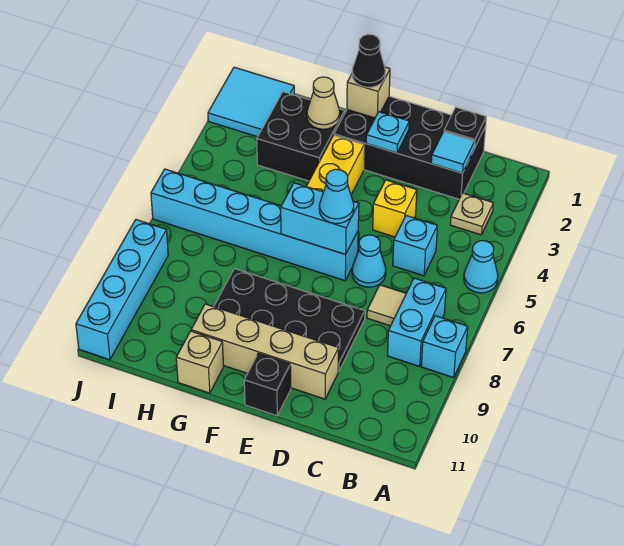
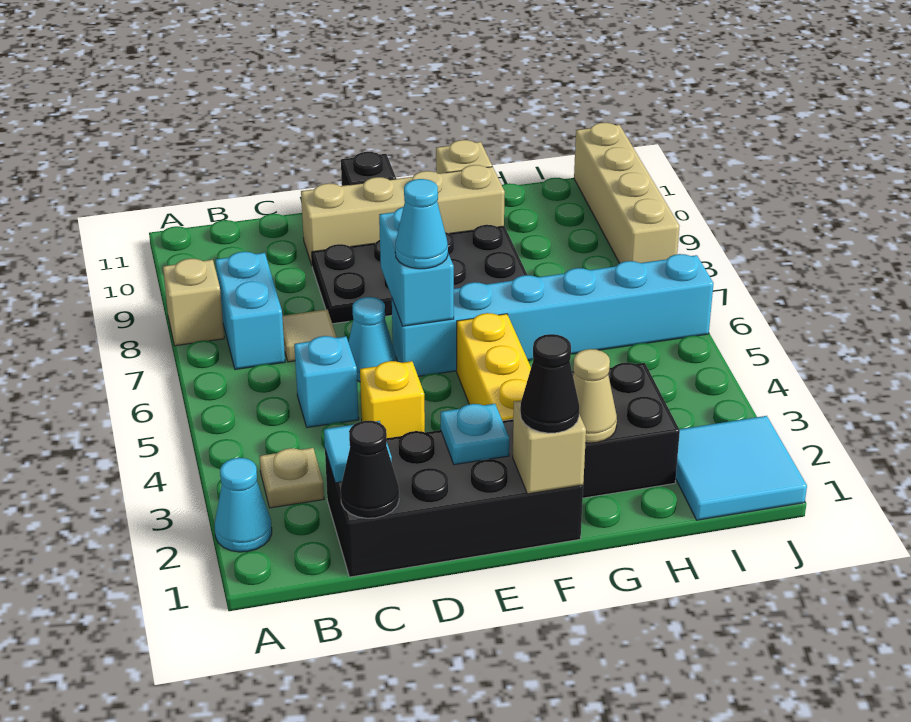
cyan cone A5 level 1 -> cyan cone A2 level 1
cyan brick A8 level 1 -> tan brick A8 level 1
black plate C1 level 2 -> black cone C1 level 2
cyan brick E6:F6 level 2 -> cyan brick E6:E7 level 2
cyan brick J8:J11 level 1 -> tan brick J8:J11 level 1

